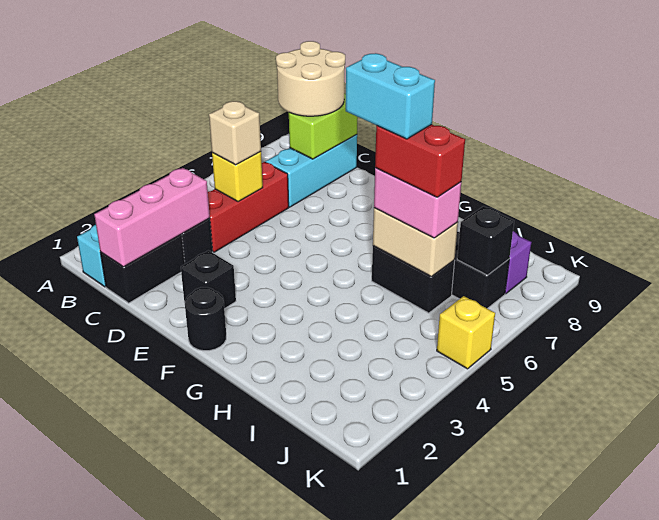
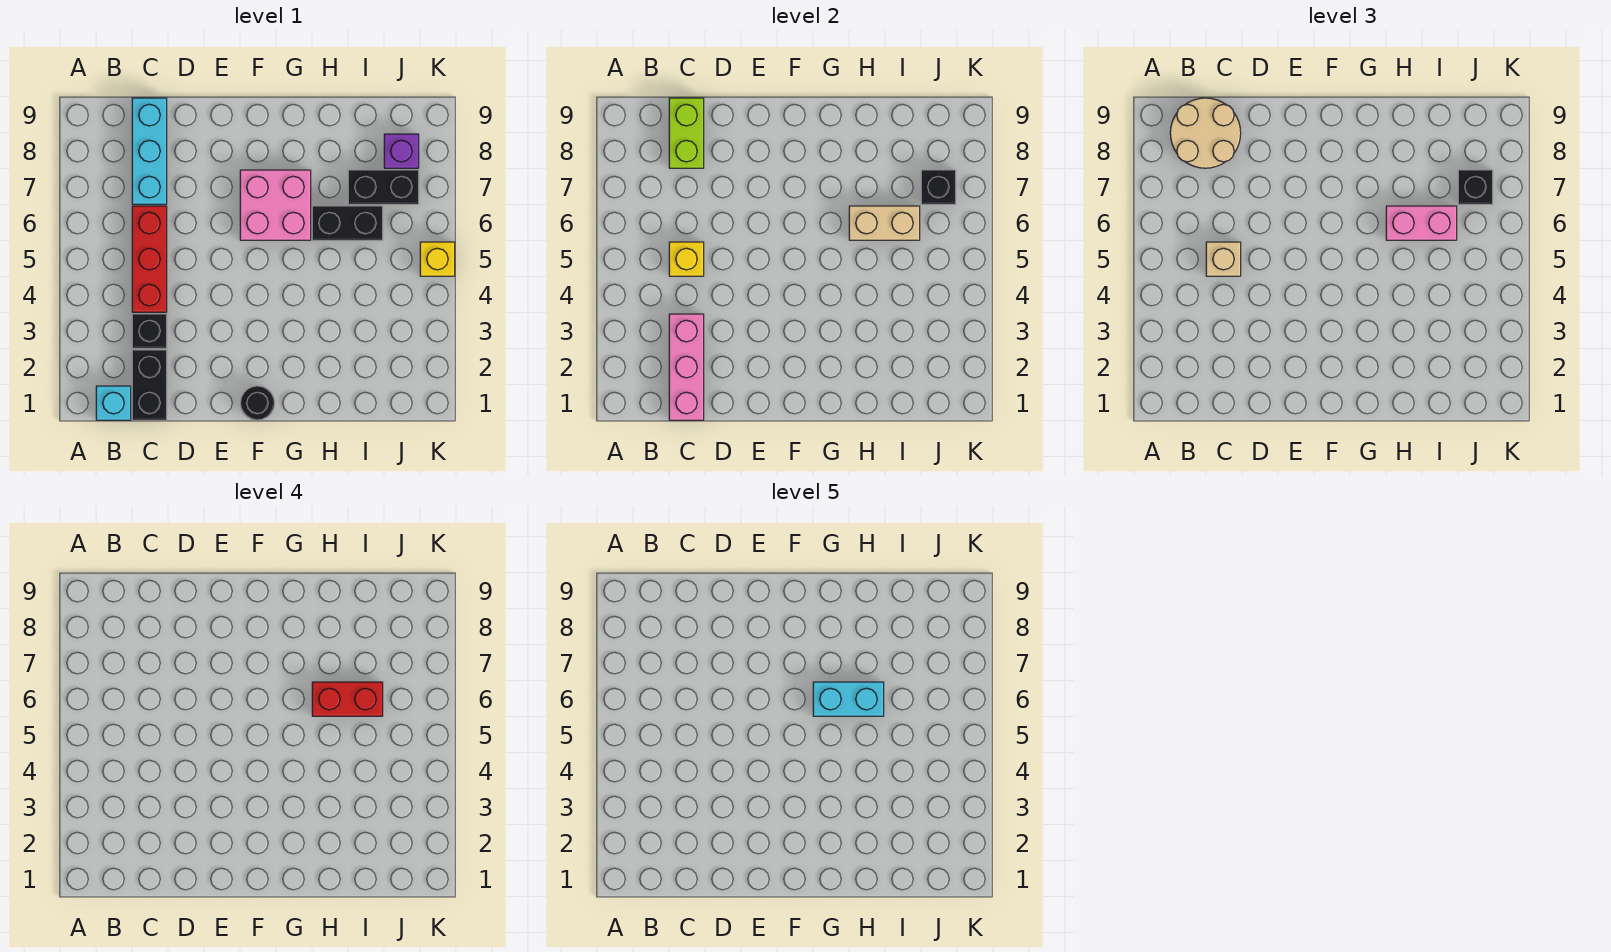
black brick E2 level 1 -> black brick J7 level 3
none -> pink brick F6:G7 level 1

